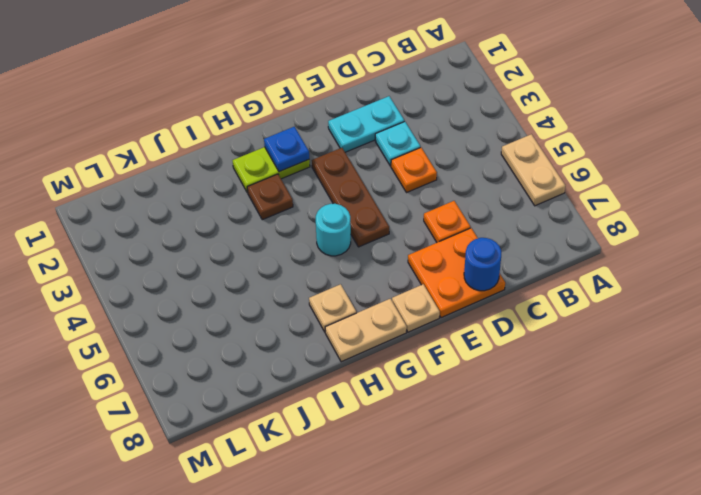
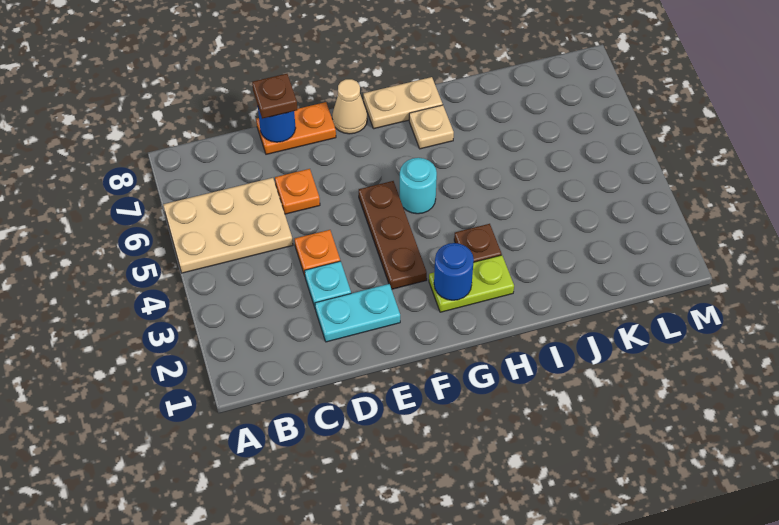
tan plate A5:A6 level 1 -> tan plate A5:C6 level 1
orange plate D7:E8 level 1 -> orange plate D8:E8 level 1
none -> brown plate D8 level 3
tan plate F8 level 1 -> tan cone F8 level 1
blue plate G2 level 2 -> blue round brick G2 level 2

